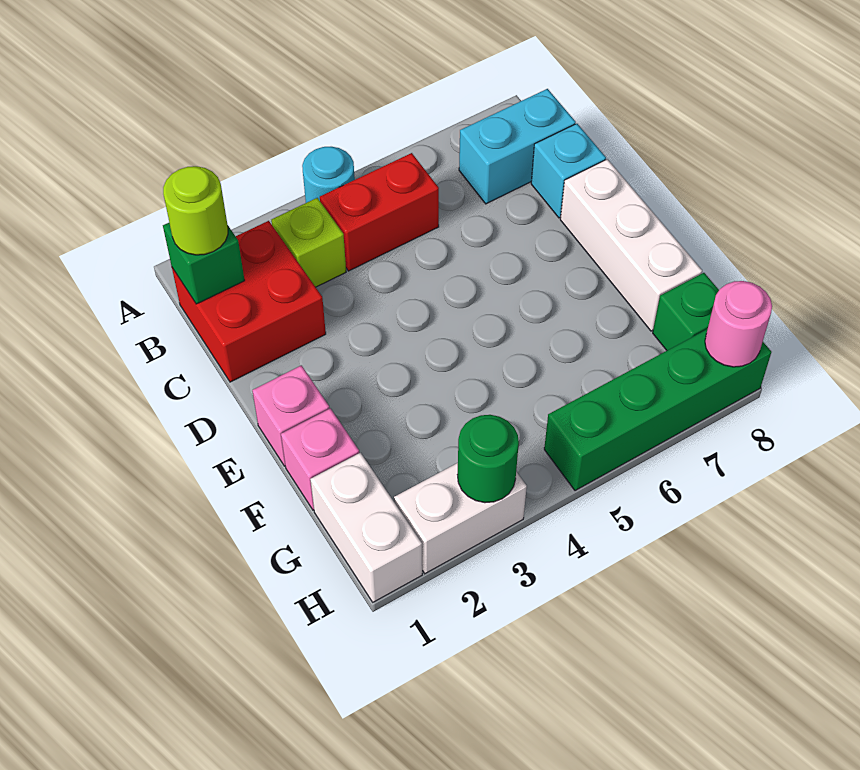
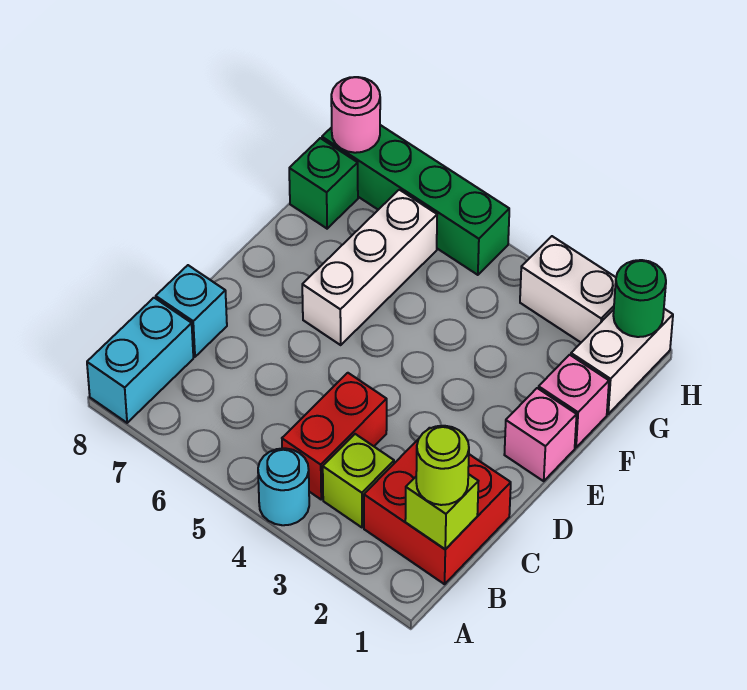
green brick B1 level 2 -> lime brick B1 level 2
red brick B4:B5 level 1 -> red brick B4:C4 level 1
cyan brick B7:B8 level 1 -> cyan brick A8:B8 level 1
white brick D8:F8 level 1 -> white brick E6:G6 level 1
green round brick H3 level 2 -> green round brick H1 level 2

